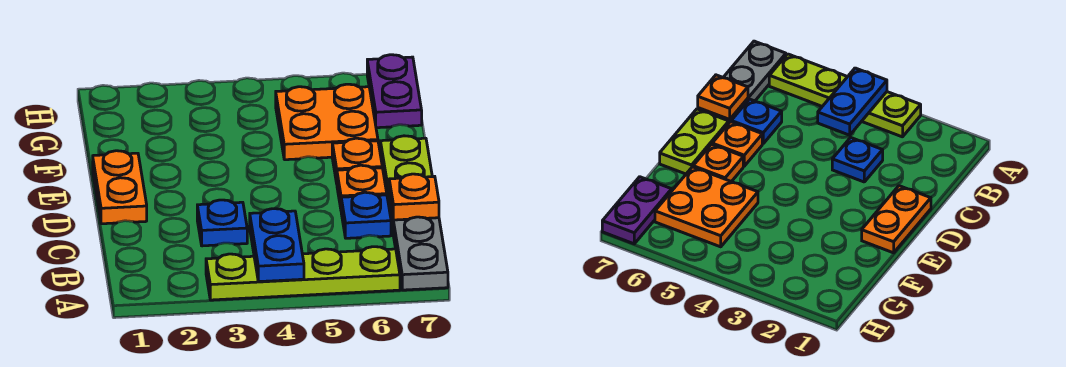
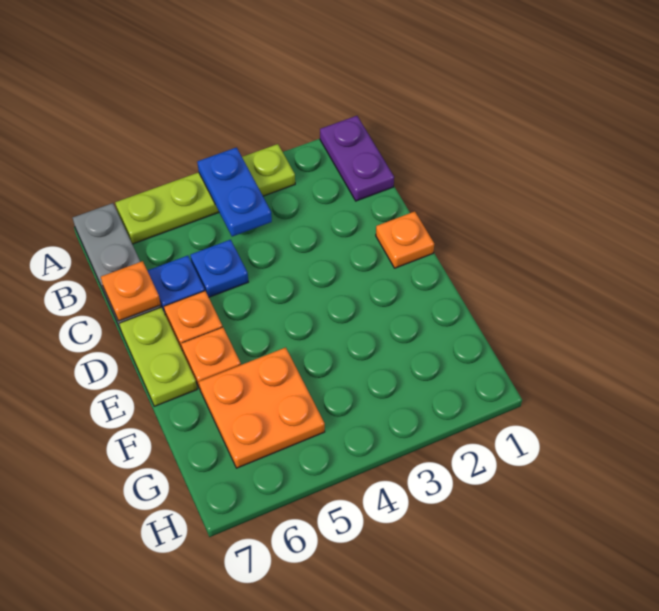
blue plate C3 level 1 -> blue plate C5 level 1
orange plate D1:E1 level 1 -> orange plate D1 level 1
purple plate G7:H7 level 1 -> purple plate A1:B1 level 1

